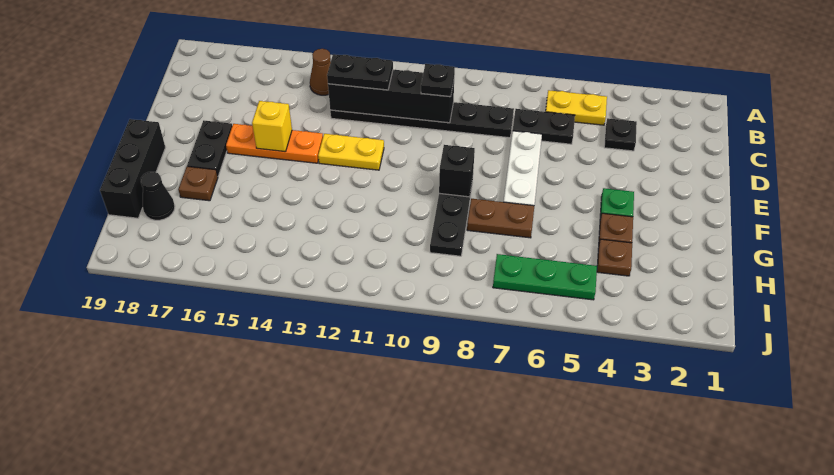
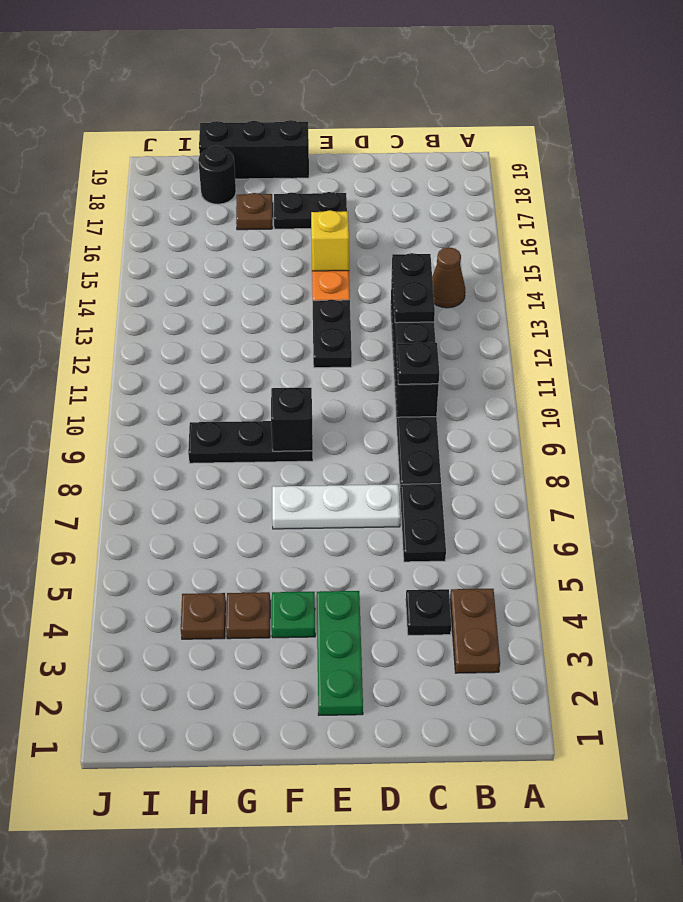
yellow plate B5:B6 level 1 -> none
yellow plate E12:E13 level 1 -> black plate E12:E13 level 1
brown plate G7:G8 level 1 -> brown plate B3:B4 level 1
black cone H18 level 1 -> black round brick H18 level 1
green plate I5:I7 level 1 -> green plate E2:E4 level 1

